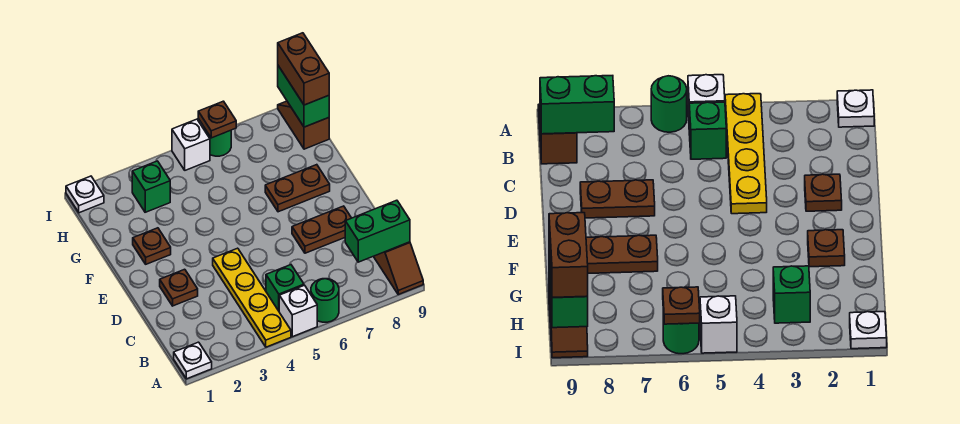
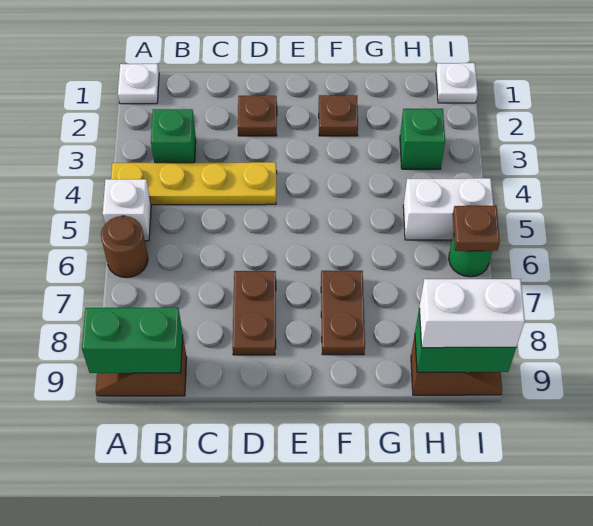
green round brick A6 level 1 -> brown round brick A6 level 1
green brick B5 level 1 -> green brick B3 level 1
green brick B8:B9 level 2 -> green brick A9:B9 level 2
brown brick H9:I9 level 3 -> white brick H9:I9 level 3
white brick I5 level 1 -> white brick H5:I5 level 1

